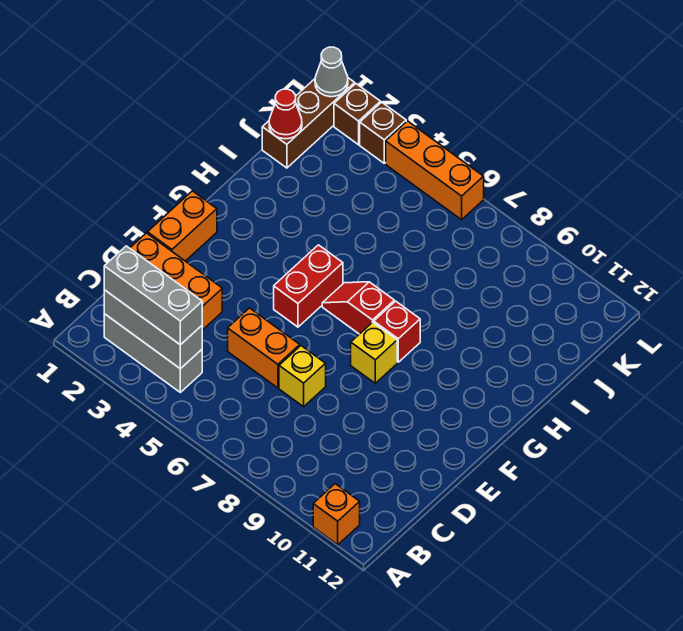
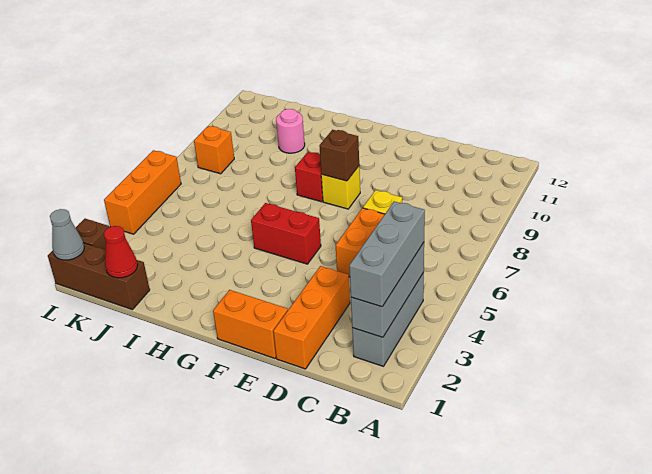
orange brick A11 level 1 -> orange brick K8 level 1
red slope G6:G7 level 1 top 7 -> none
none -> pink round brick I10 level 1
brown brick L3 level 1 -> brown brick F8 level 2

